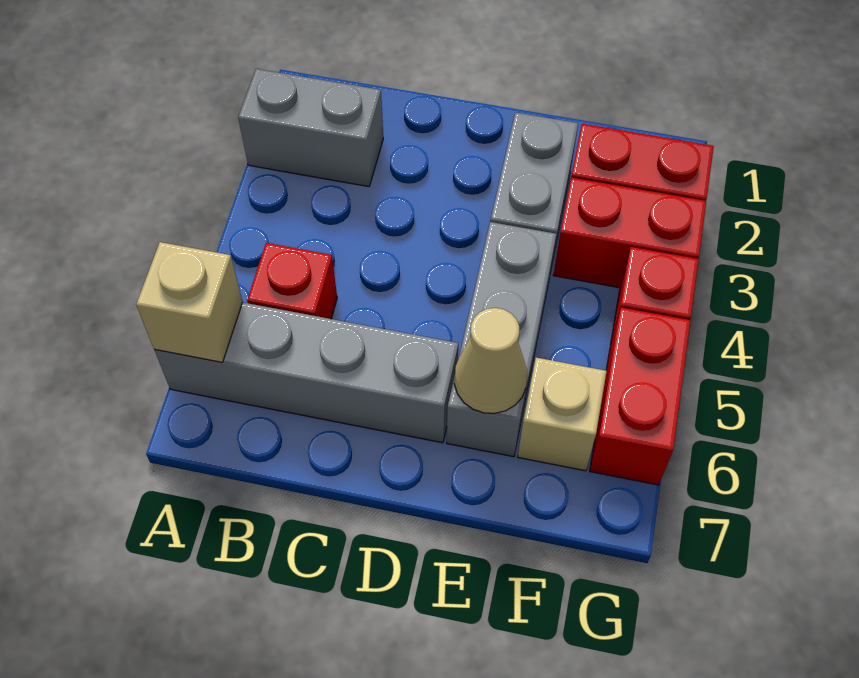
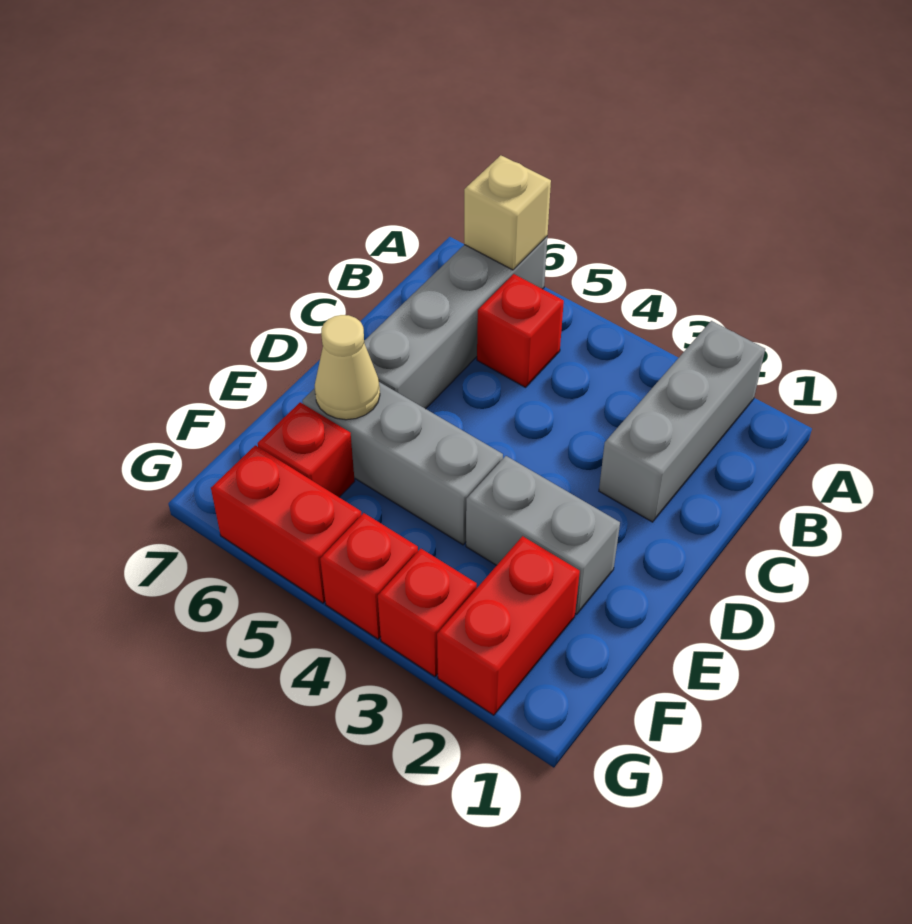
grey brick A2:B2 level 1 -> grey brick A2:C2 level 1
red brick F3:G3 level 1 -> red brick G3 level 1
tan brick F6 level 1 -> red brick F6 level 1

